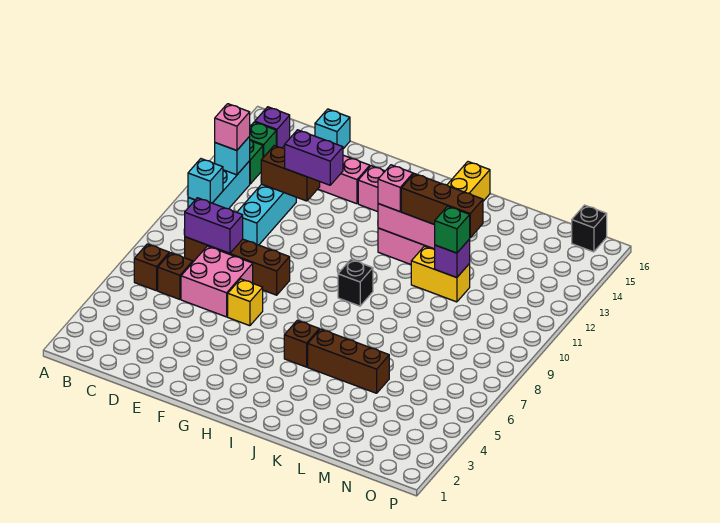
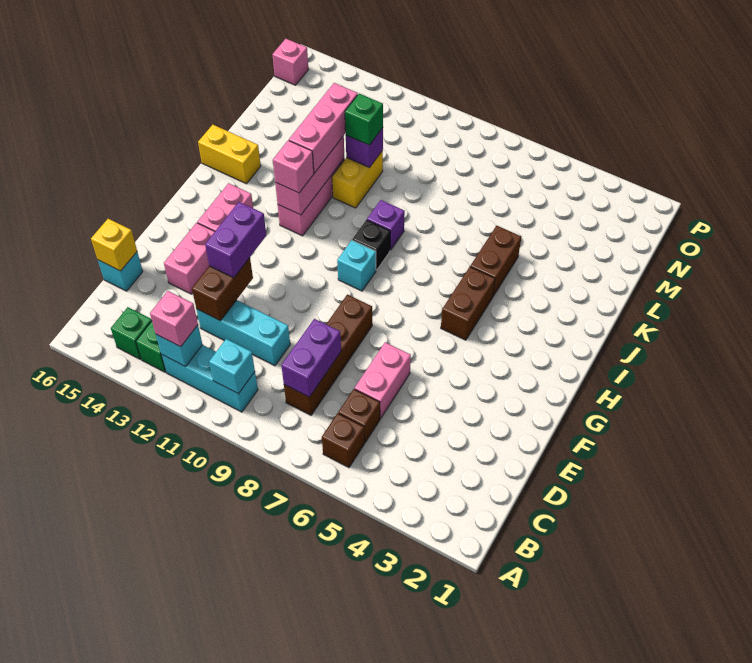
purple brick B15 level 1 -> purple brick J9 level 1
pink brick D6:E7 level 1 -> pink brick D6:E6 level 1
yellow brick F6 level 1 -> yellow brick D16 level 2
none -> cyan brick H9 level 1
brown brick I5 level 1 -> brown brick H5:I5 level 1
brown brick J5:L5 level 1 -> brown brick J5:K5 level 1
brown brick J12:L12 level 3 -> pink brick J12:L12 level 3
black brick O16 level 1 -> pink brick O16 level 1

